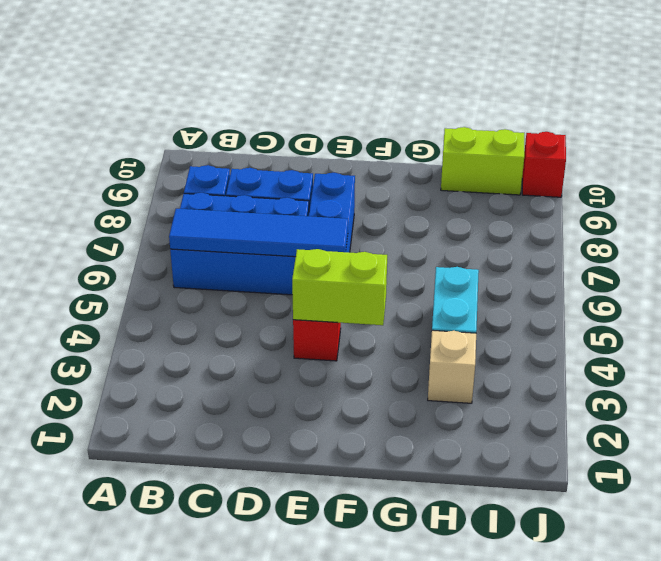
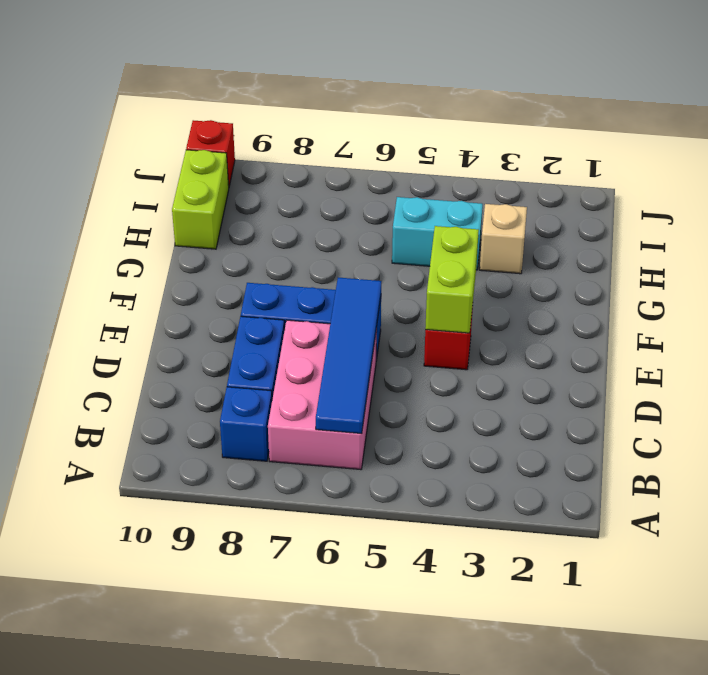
blue brick B6:D7 level 1 -> pink brick B6:D7 level 1

